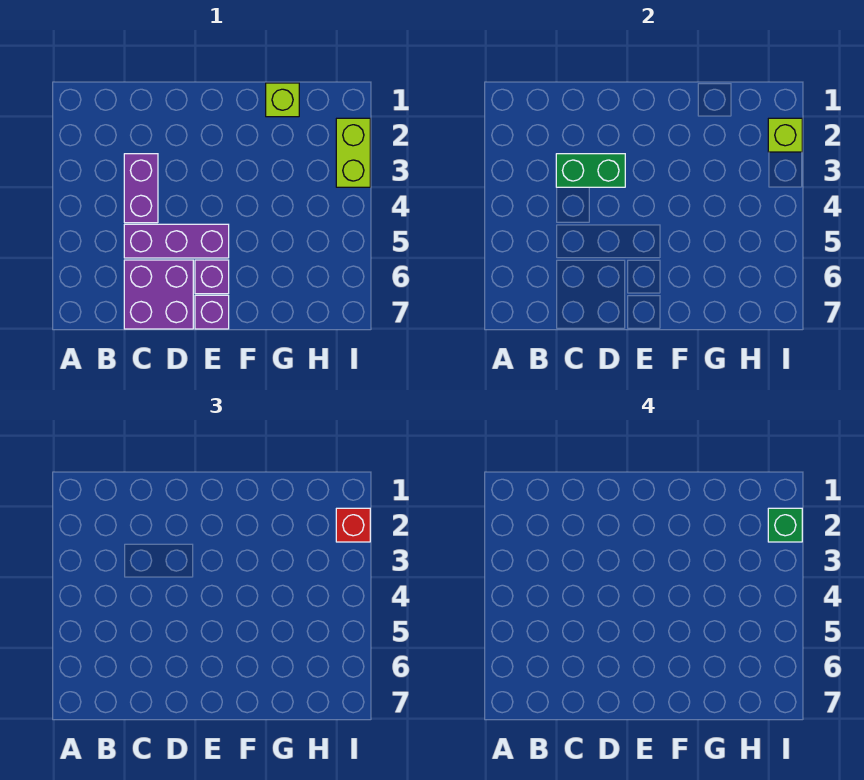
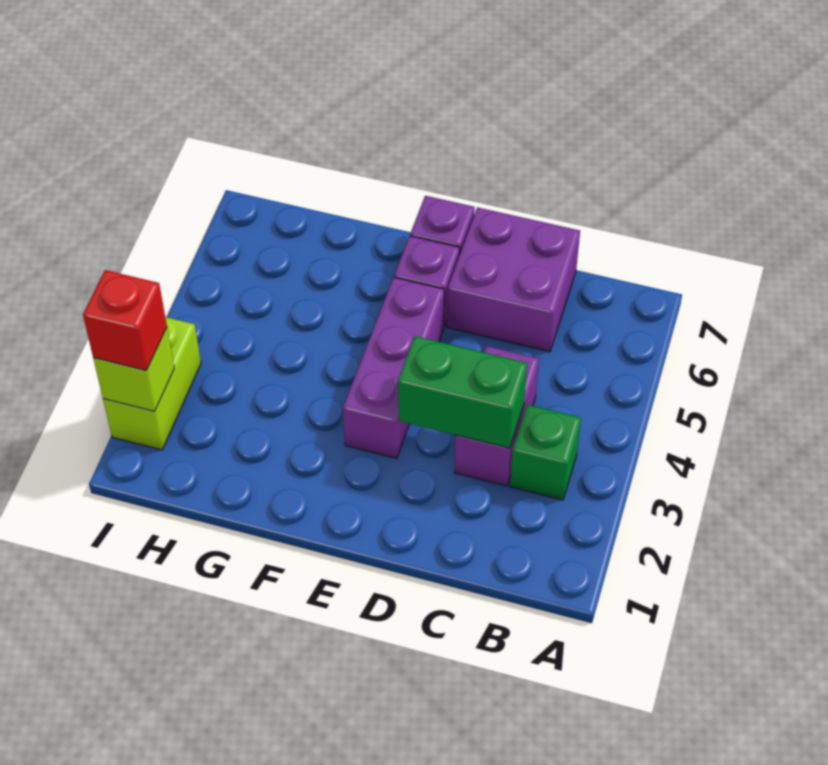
purple brick C5:E5 level 1 -> purple brick E3:E5 level 1
lime brick G1 level 1 -> none
green brick I2 level 4 -> green brick B3 level 1

